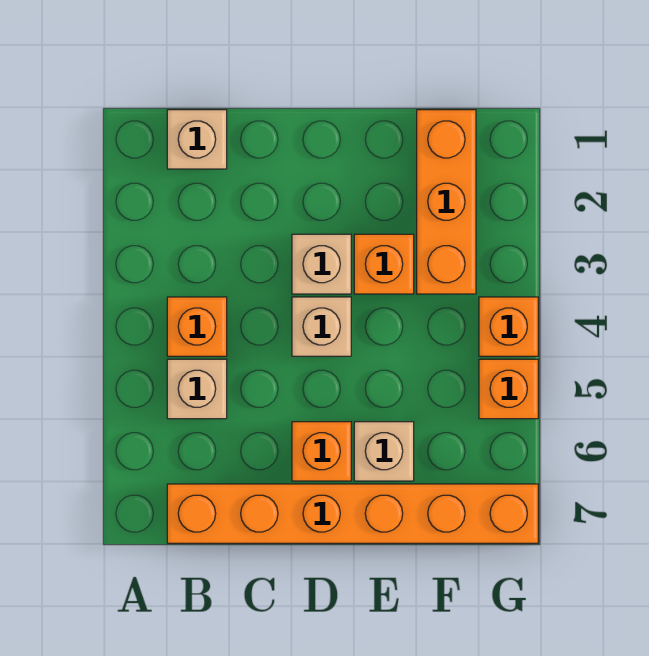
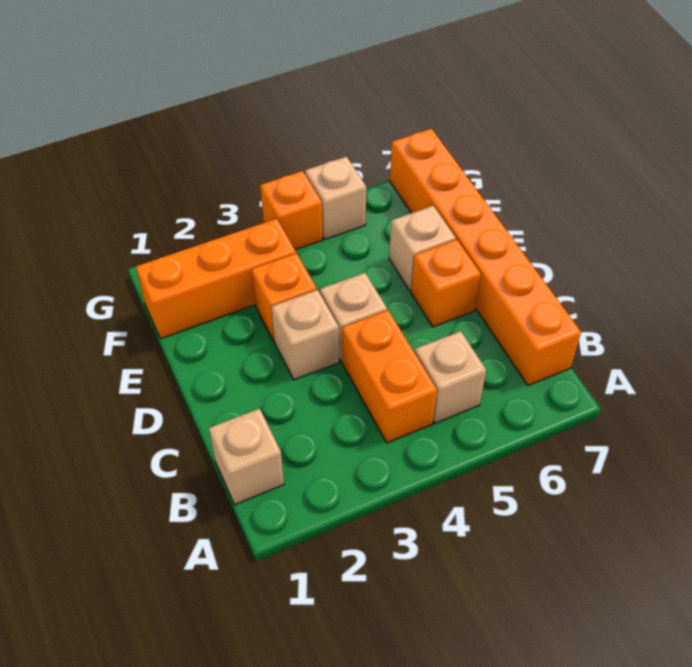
orange brick B4 level 1 -> orange brick B4:C4 level 1
orange brick G5 level 1 -> tan brick G5 level 1

